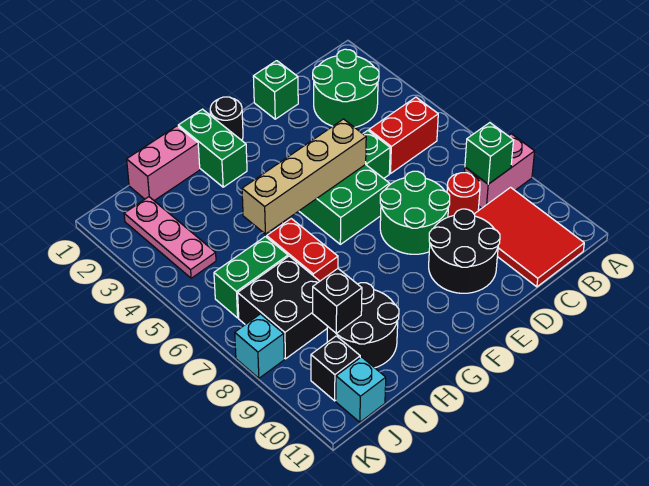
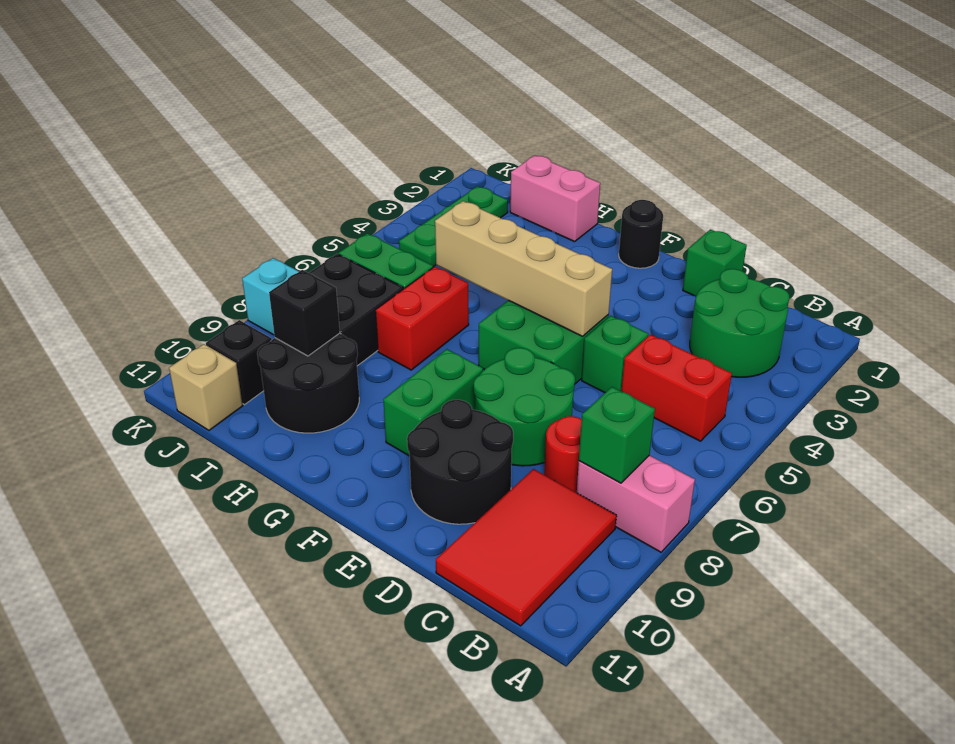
green brick G1:G2 level 1 -> green brick F8:F9 level 1
pink plate J2:J4 level 1 -> green plate J2:J4 level 1
cyan brick J11 level 1 -> tan brick J11 level 1

